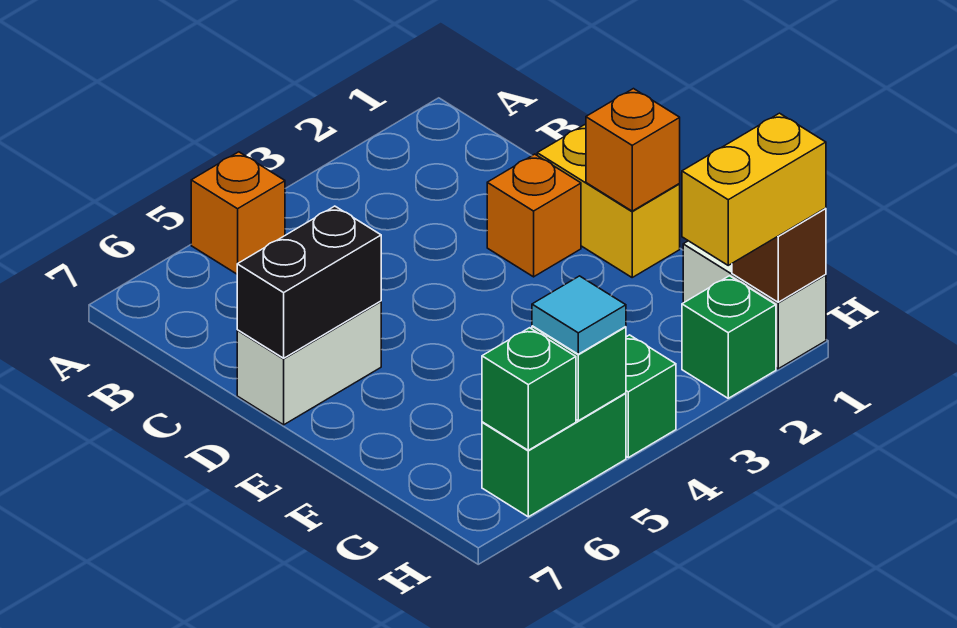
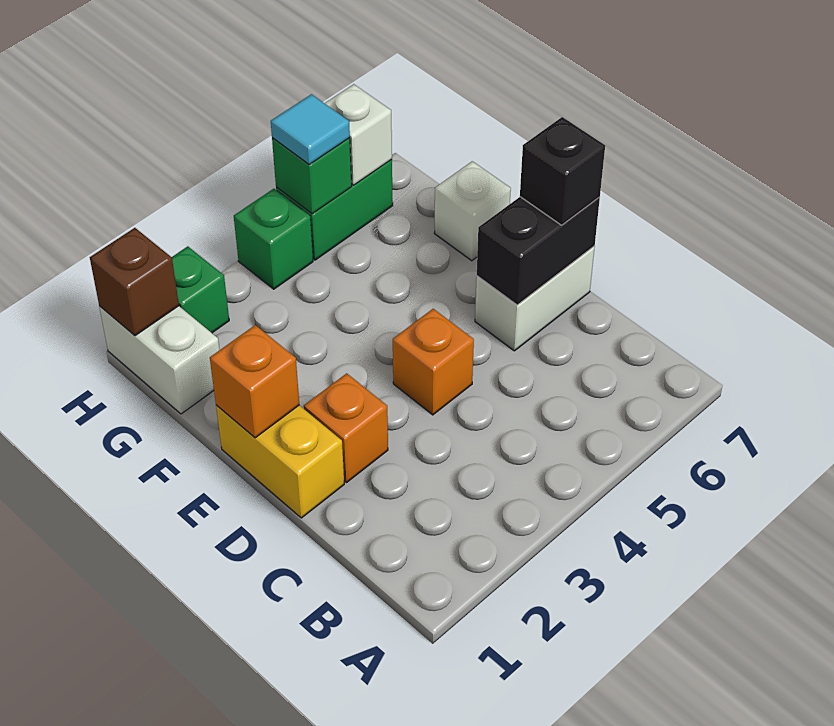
orange brick A5 level 1 -> orange brick D4 level 1
none -> black brick D7 level 3
none -> white brick F7 level 1
yellow brick H1:H2 level 3 -> none
green brick H6 level 2 -> white brick H6 level 2

